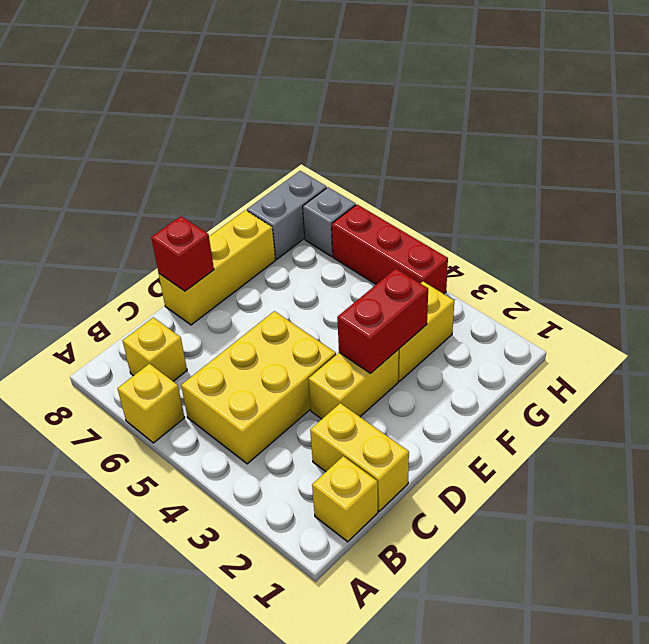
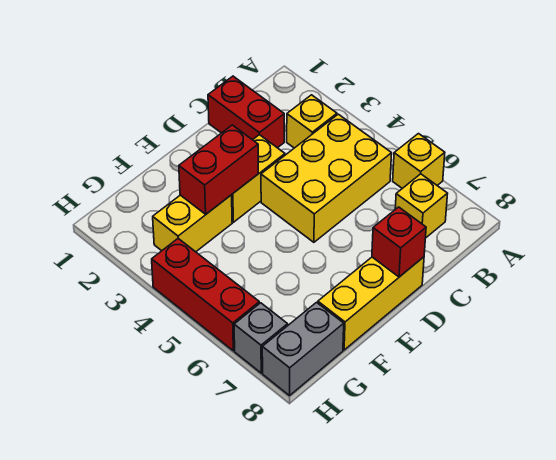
yellow brick B1 level 1 -> yellow brick B3 level 1
yellow brick C1:C2 level 1 -> red brick C1:C2 level 1

